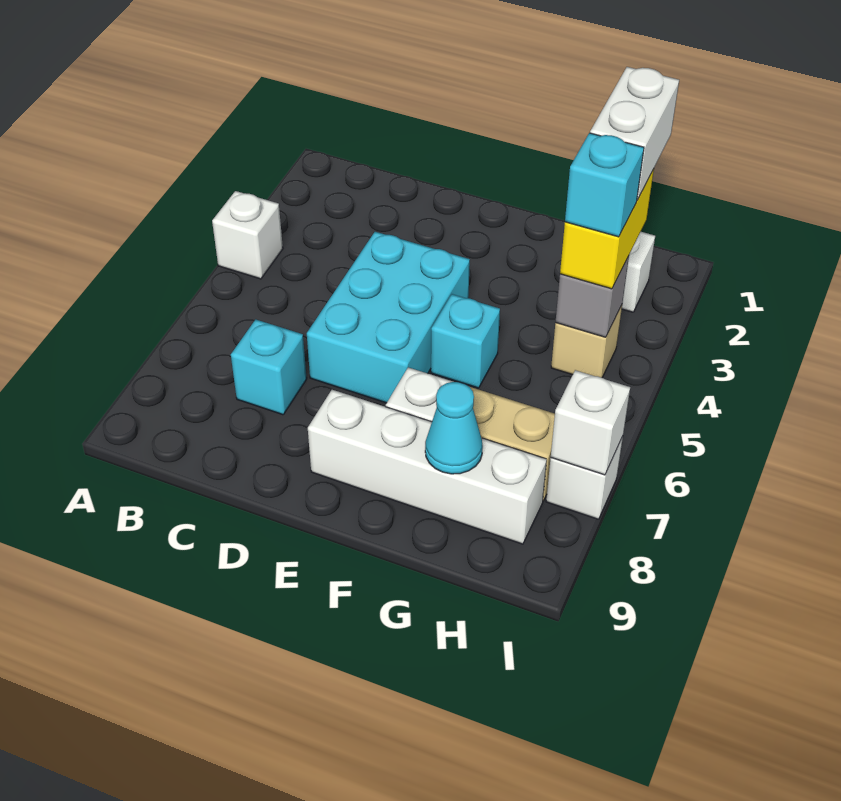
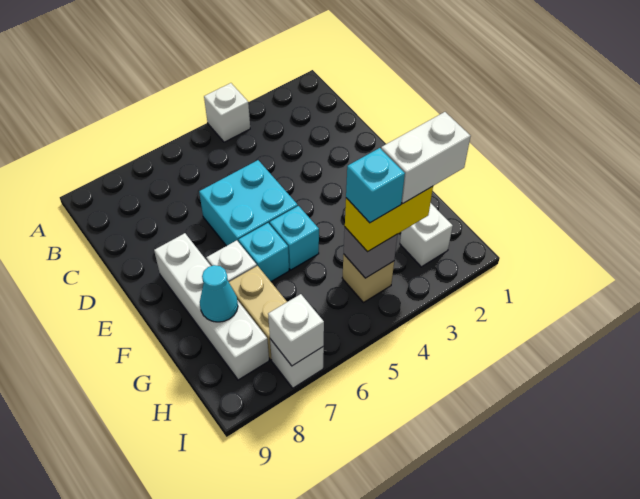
cyan brick C7 level 1 -> cyan brick F6 level 1
cyan brick D4:E6 level 1 -> cyan brick D5:E6 level 1

